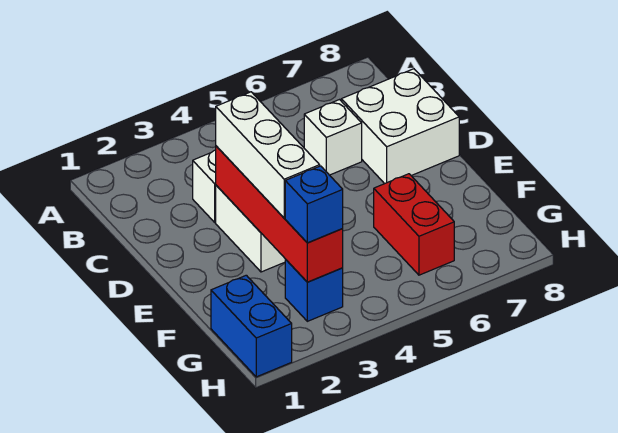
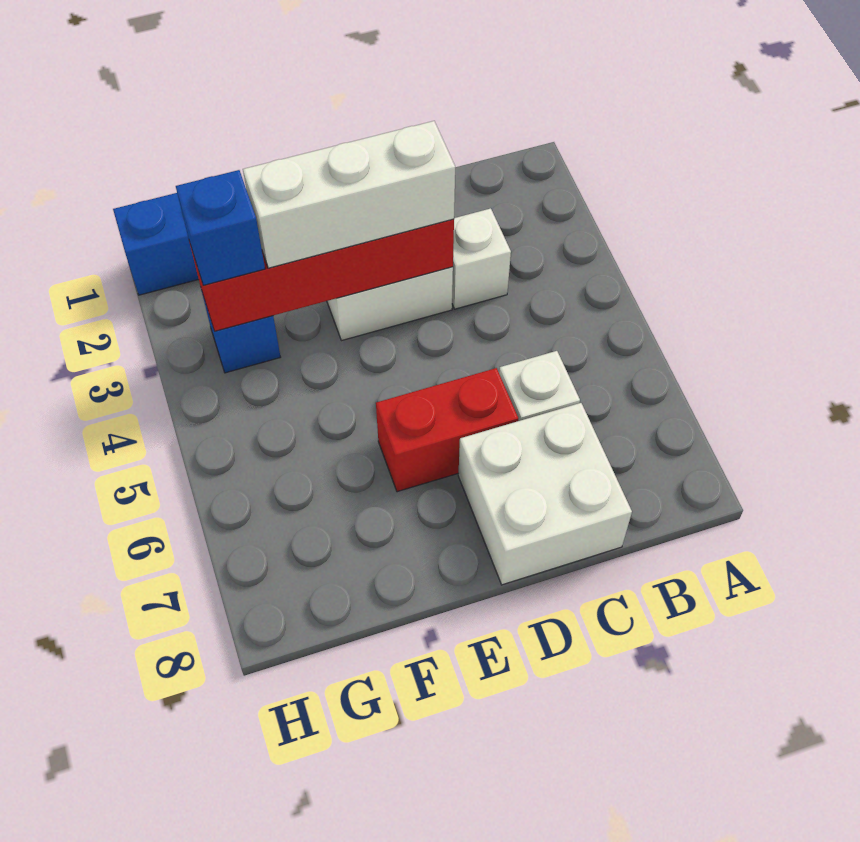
red brick F6:G6 level 1 -> red brick D6:E6 level 1

